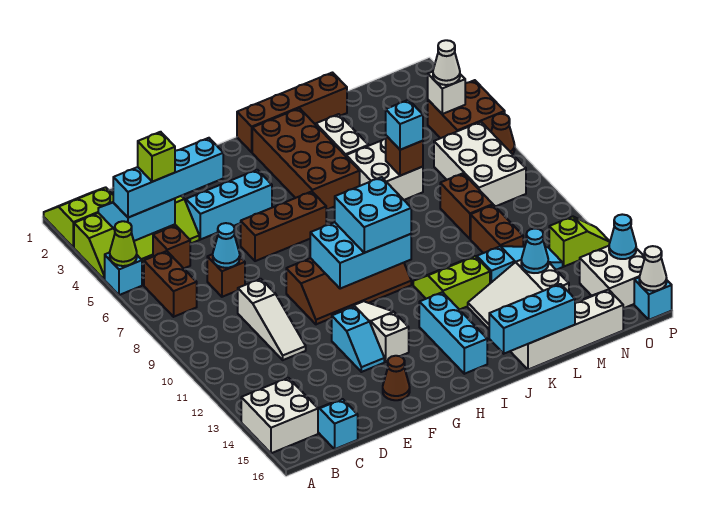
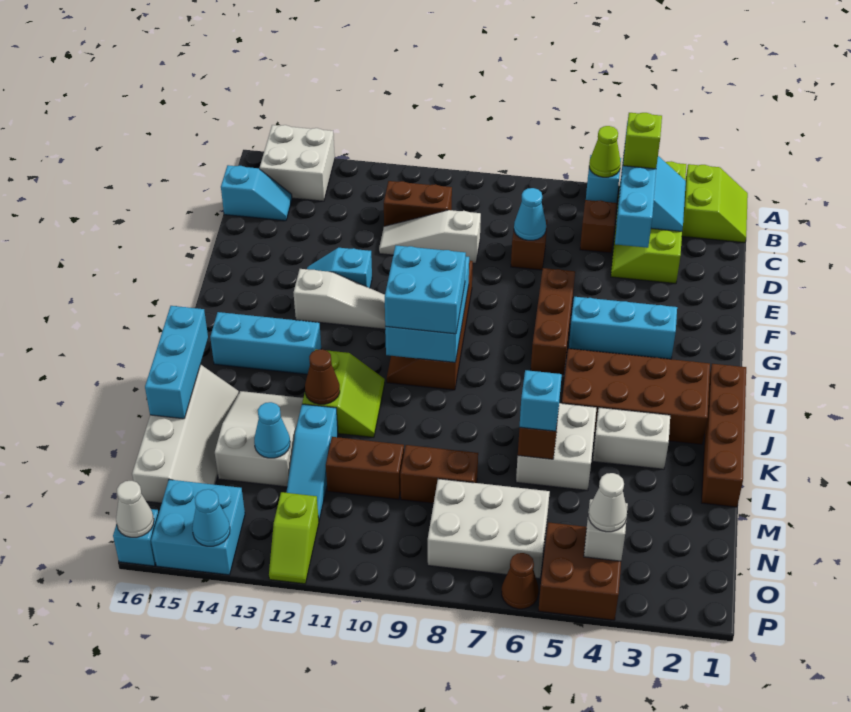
brown brick B6:B7 level 1 -> brown brick C10:C11 level 1
cyan brick E4:G4 level 1 -> cyan brick G3:G5 level 1
brown cone F15 level 1 -> brown cone K12 level 2
white brick O14:P15 level 1 -> cyan brick O14:P15 level 1

